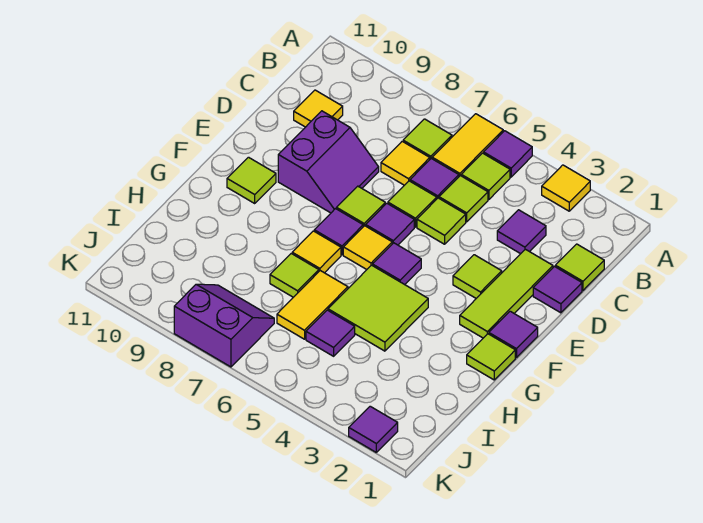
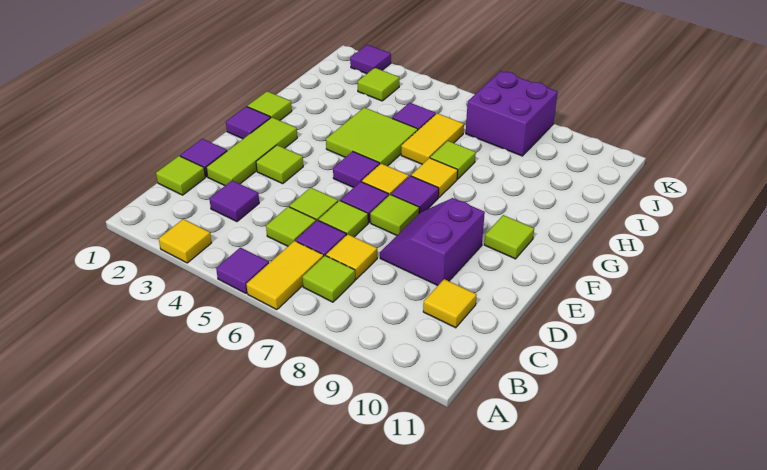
lime tile B5 level 1 -> lime tile J3 level 1
purple slope J7:K8 level 1 top K -> purple brick J7:K8 level 1

